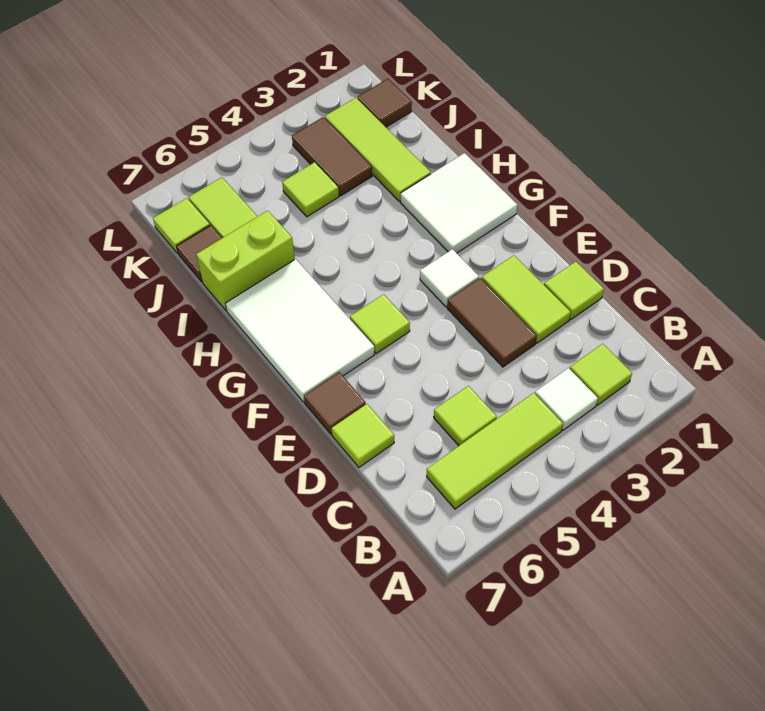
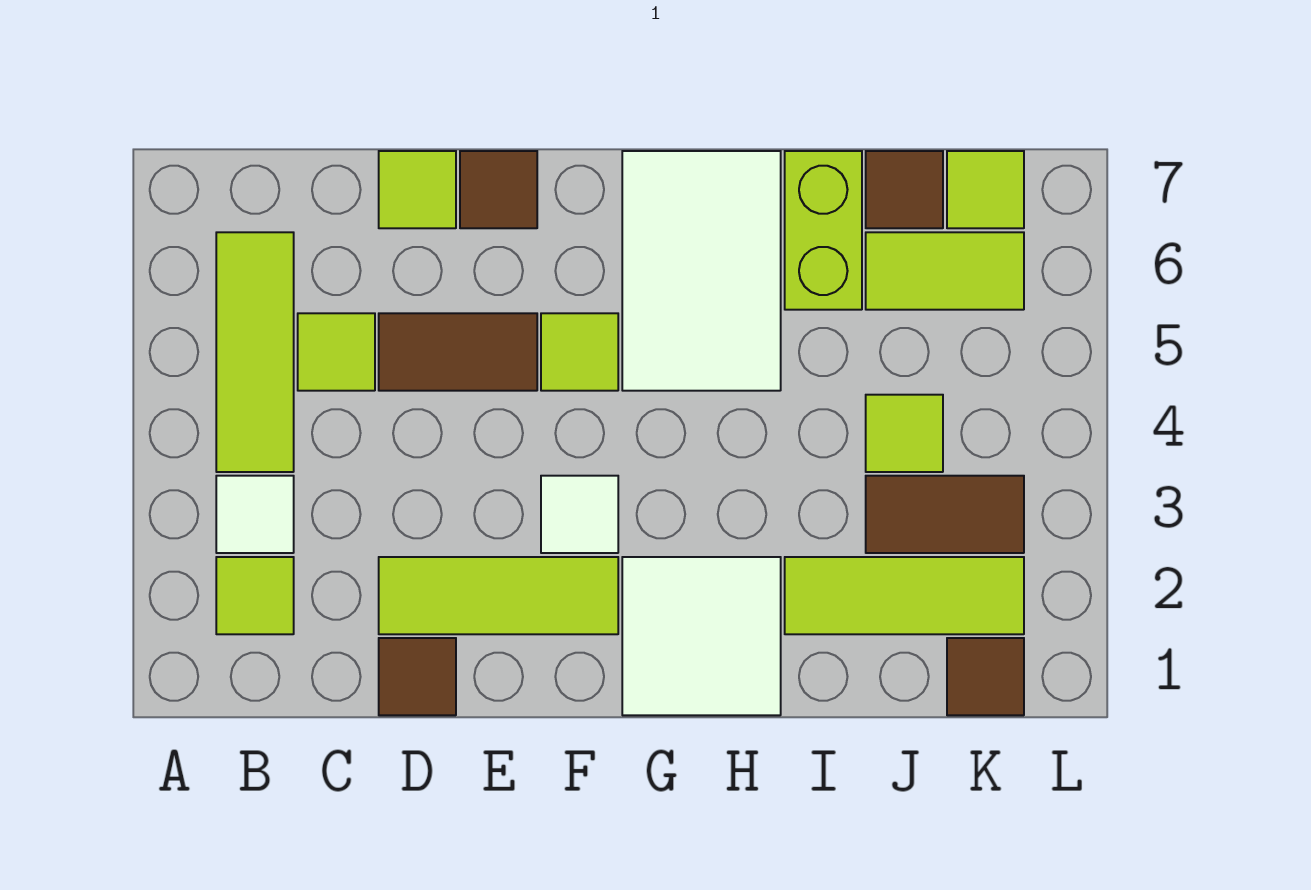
lime tile D1 level 1 -> brown tile D1 level 1
lime tile D2:E2 level 1 -> lime tile D2:F2 level 1
brown tile D3:E3 level 1 -> brown tile D5:E5 level 1
white tile F6:H7 level 1 -> white tile G5:H7 level 1

